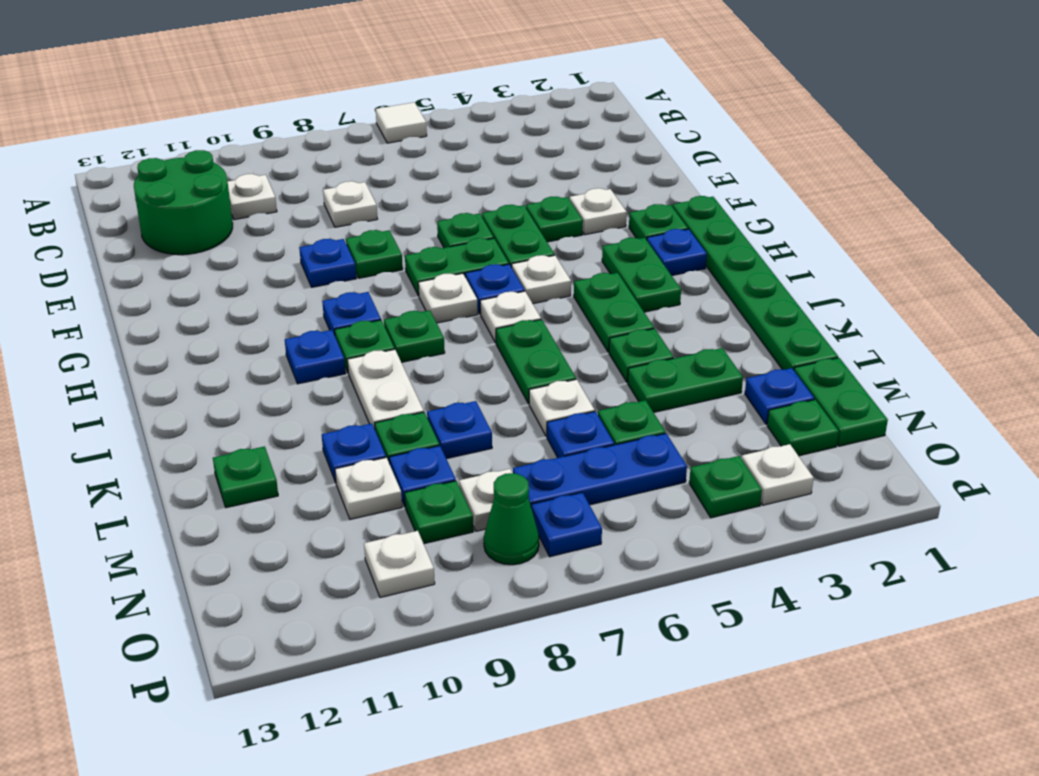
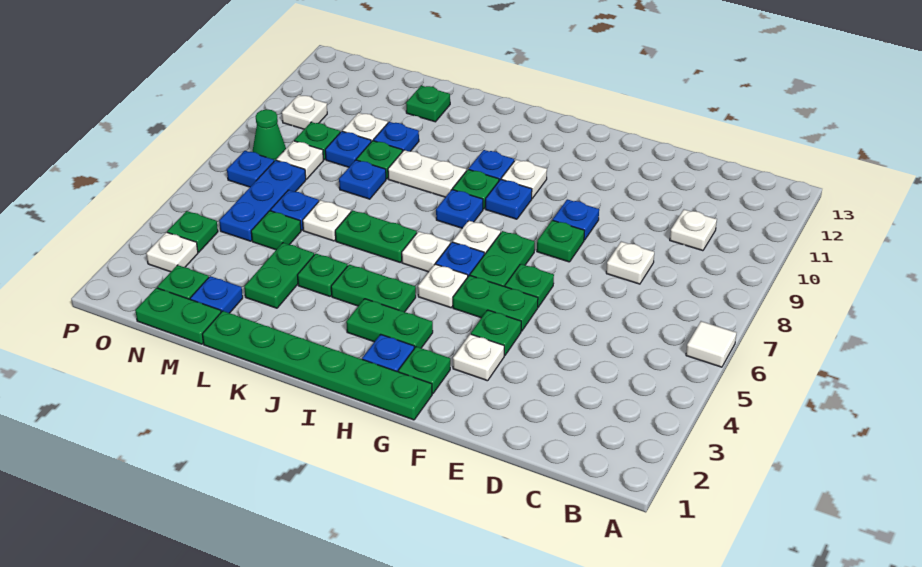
green round brick C11:D12 level 1 -> none
none -> white plate H10 level 1
green plate I8 level 1 -> blue plate I8 level 1

